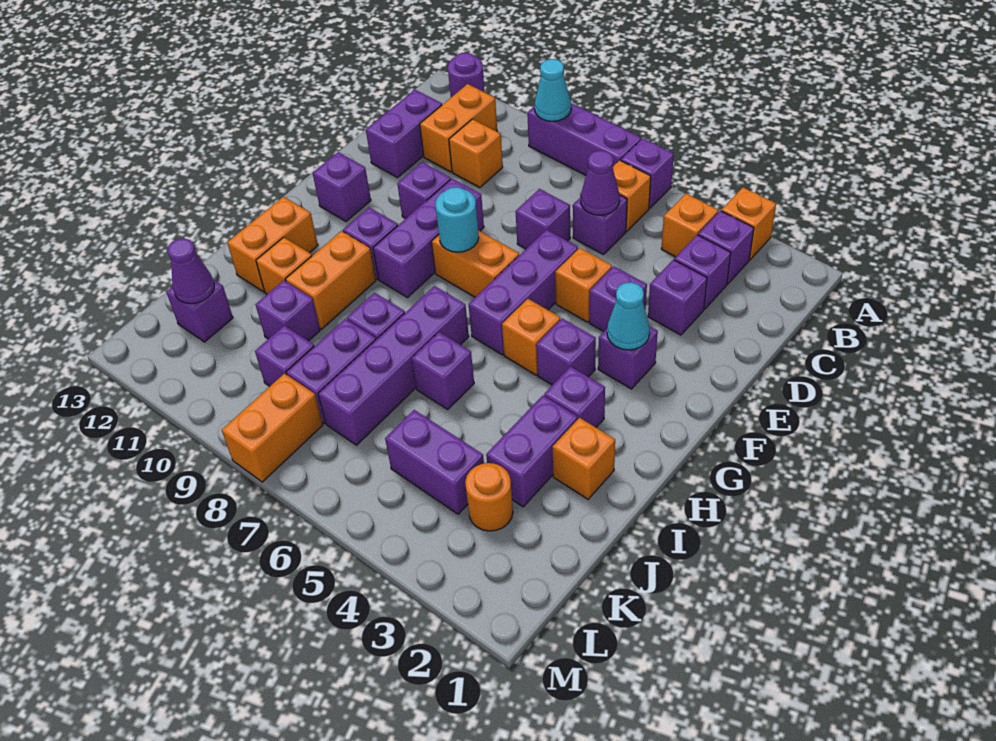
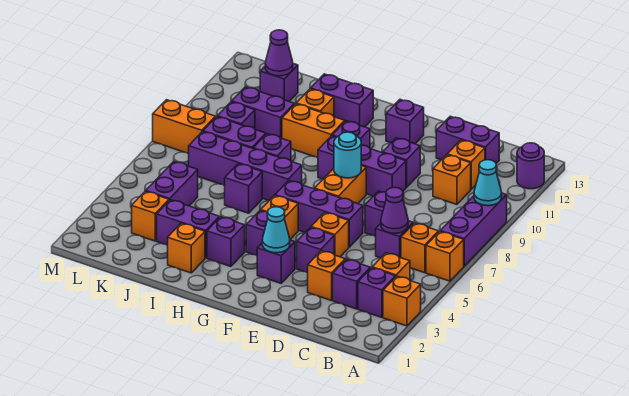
purple brick A6 level 1 -> orange brick A6 level 1
orange brick B11:C11 level 1 -> orange brick C11 level 1
purple brick D3 level 1 -> orange brick D3 level 1
orange brick H12:I12 level 1 -> purple brick H12:I12 level 1
purple brick J10 level 1 -> purple brick J10:K10 level 1
orange round brick K3 level 1 -> orange brick K3 level 1

